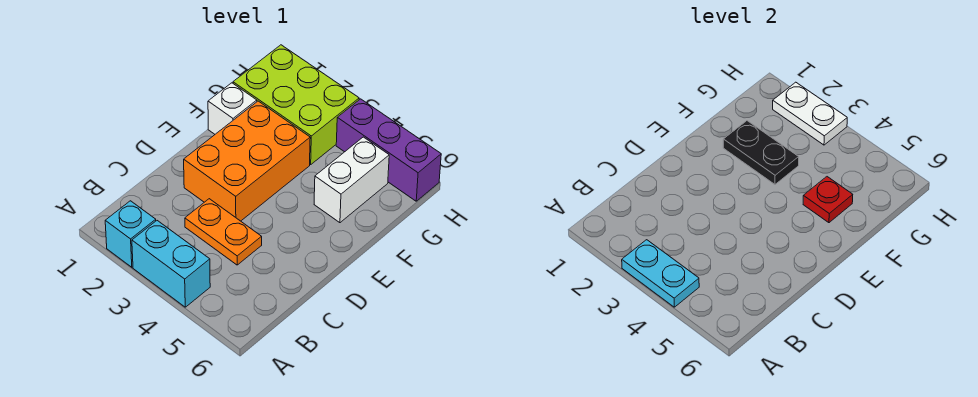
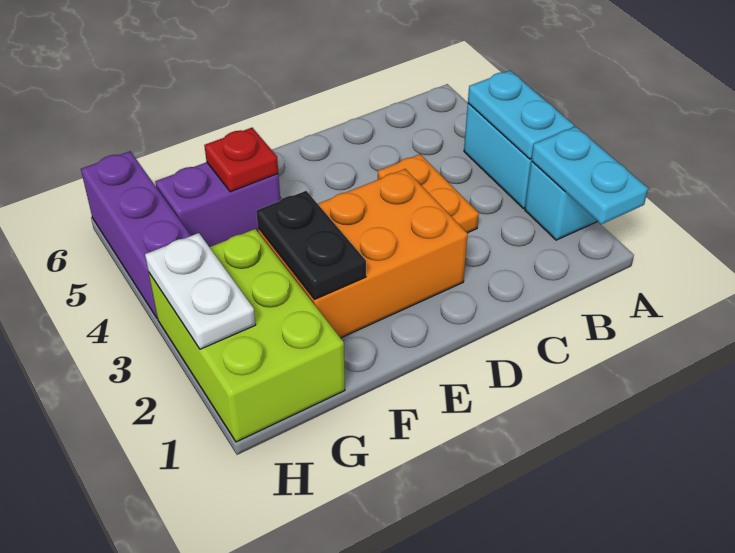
none -> cyan plate A1:A2 level 2
white brick F1 level 1 -> none
white brick F5:G5 level 1 -> purple brick F5:G5 level 1

